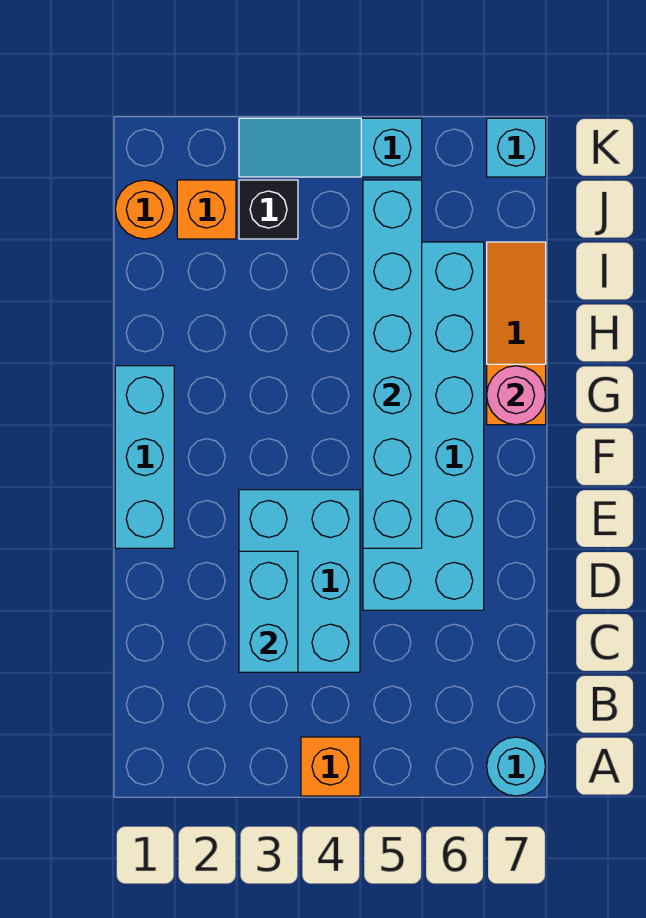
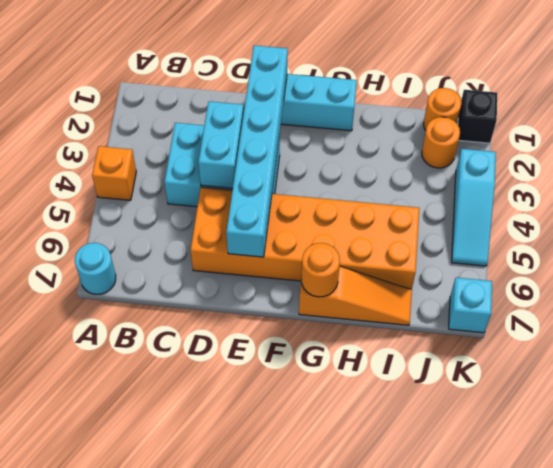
cyan brick C3:D3 level 2 -> cyan brick D3:D4 level 2
cyan brick D5:I6 level 1 -> orange brick D5:I6 level 1
cyan brick E5:J5 level 2 -> cyan brick E1:E6 level 2
pink round brick G7 level 2 -> orange round brick G7 level 2
orange brick J2 level 1 -> orange round brick J2 level 1
black brick J3 level 1 -> black brick K1 level 1
cyan slope K3:K5 level 1 top 5 -> cyan slope K3:K5 level 1 top 3

